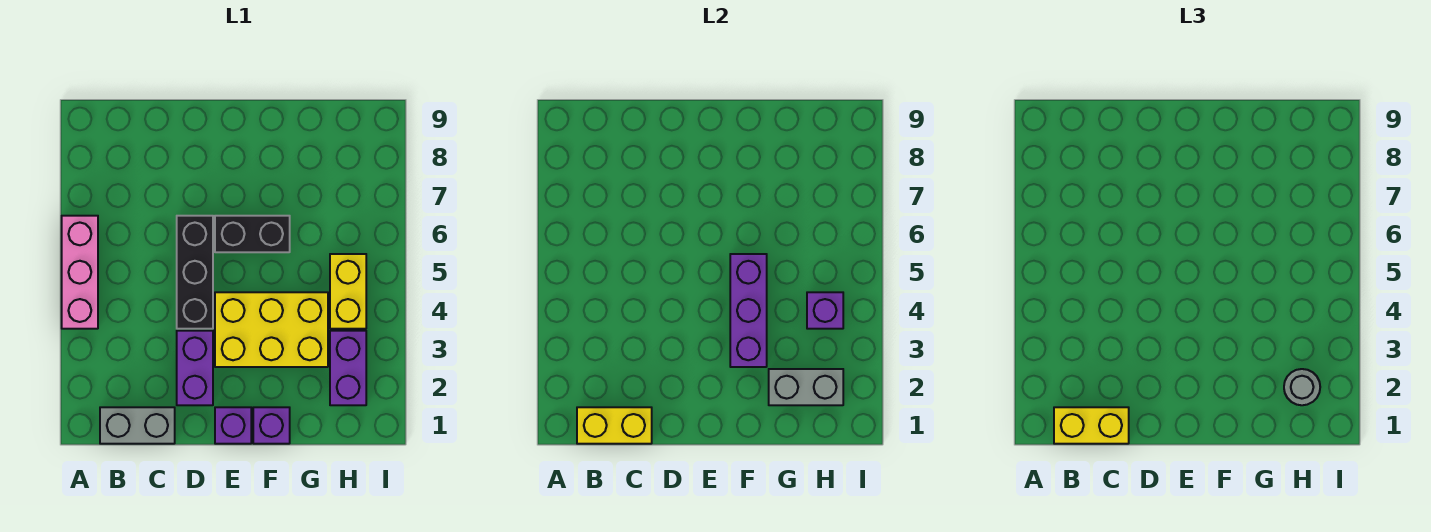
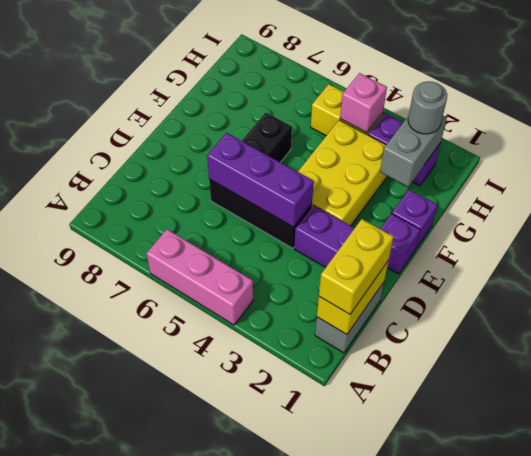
purple brick F3:F5 level 2 -> purple brick D4:D6 level 2
purple brick H4 level 2 -> pink brick H4 level 2

